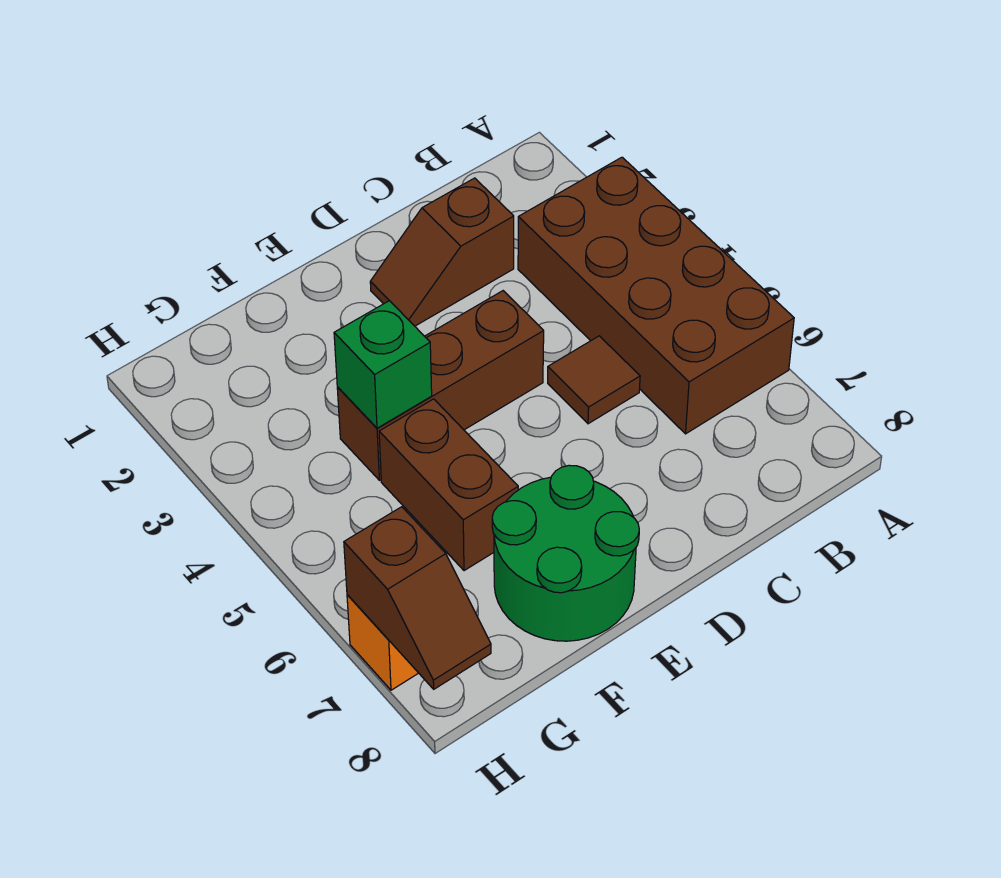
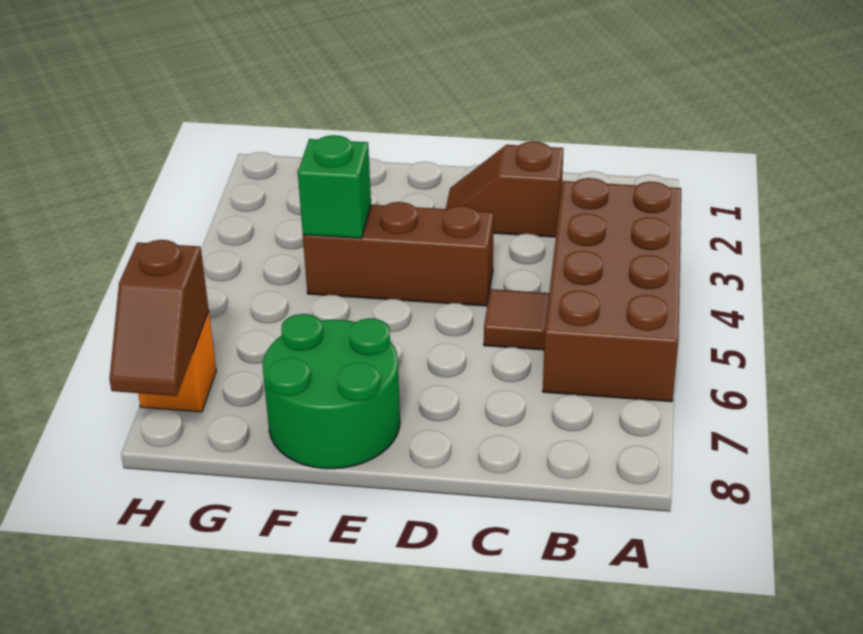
brown brick F5:F6 level 1 -> none

